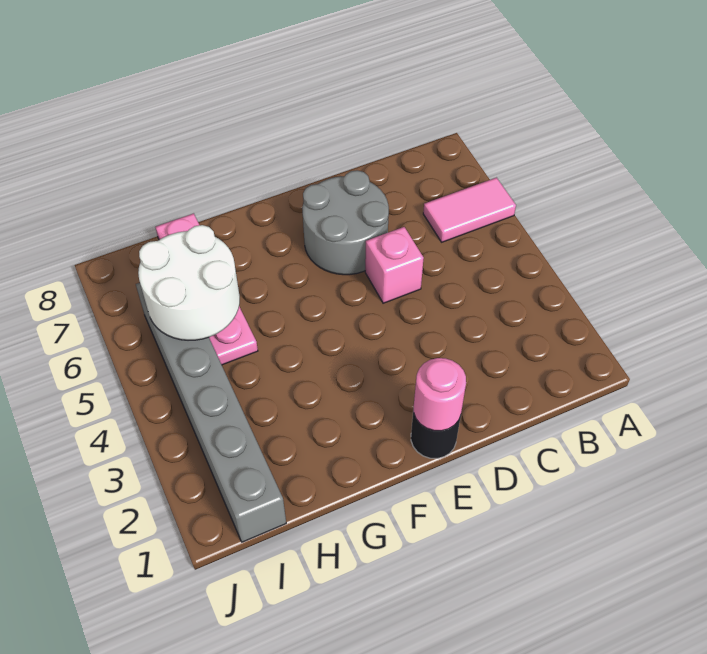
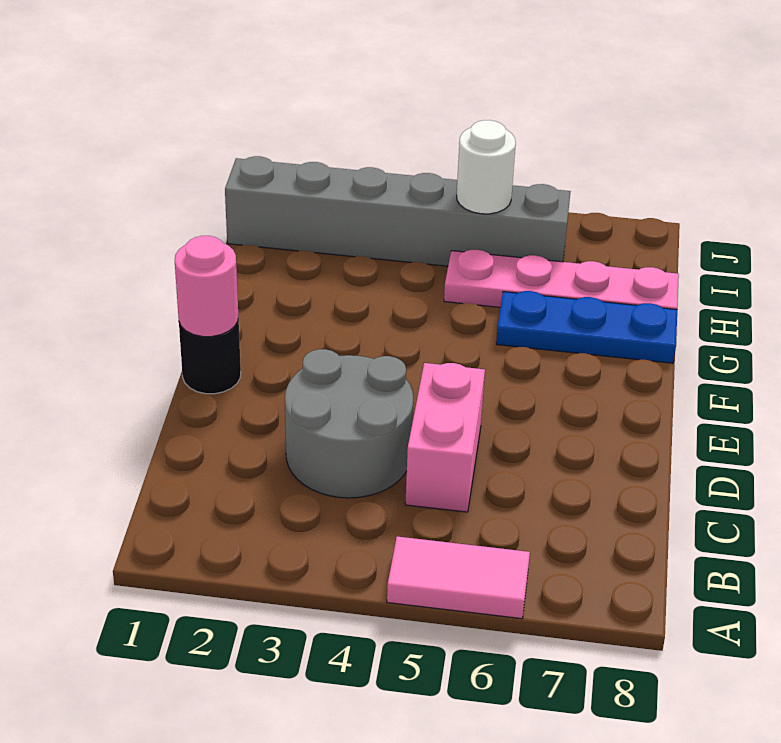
pink tile A6:B6 level 1 -> pink tile A5:A6 level 1
pink brick D5 level 1 -> pink brick C5:D5 level 1
grey round brick D6:E7 level 1 -> grey round brick C3:D4 level 1
none -> blue plate G6:G8 level 1
white round brick H5:I6 level 2 -> white round brick I5 level 2

